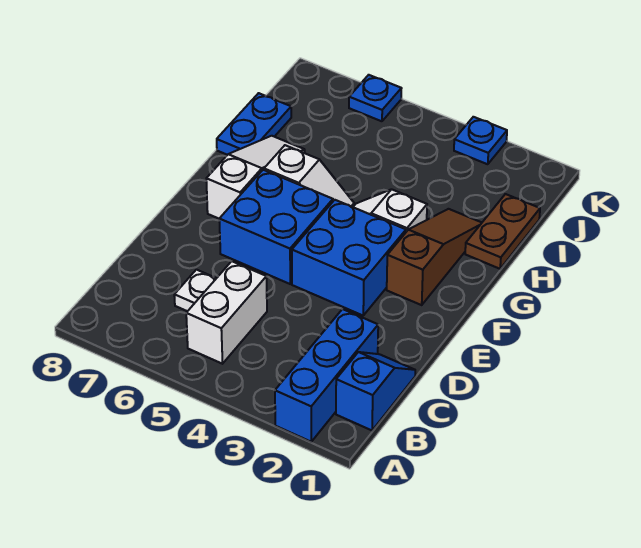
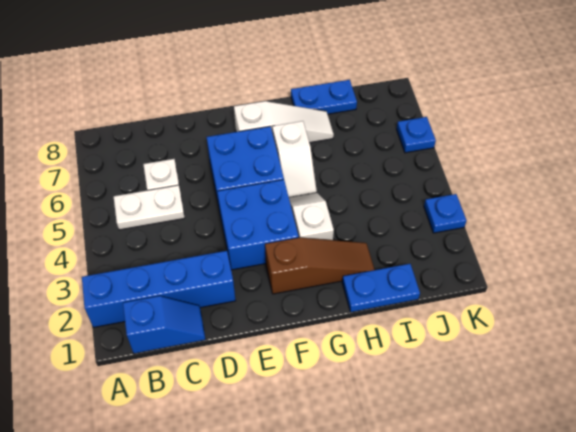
blue brick A2:C2 level 1 -> blue brick A2:D2 level 1
white brick B5:C5 level 1 -> white plate B5:C5 level 1
brown plate H1:I1 level 1 -> blue plate H1:I1 level 1

